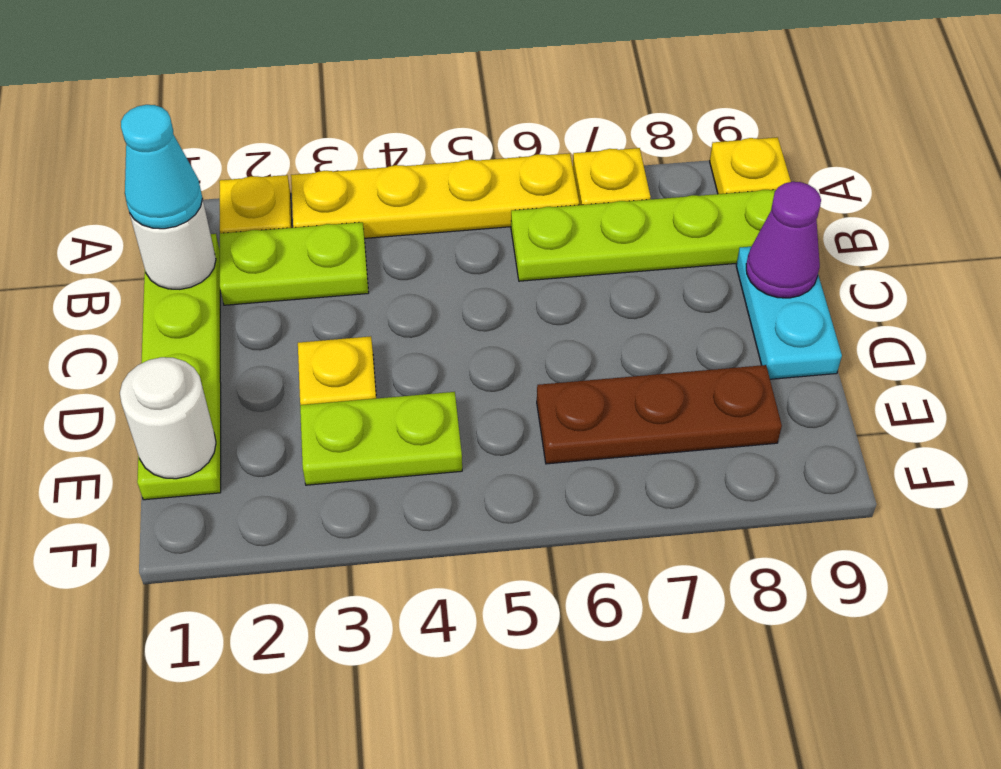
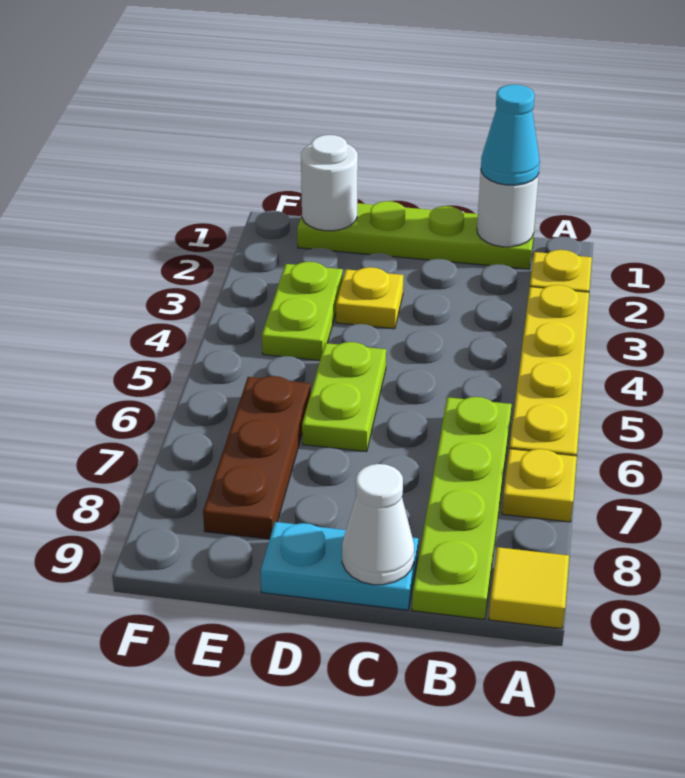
yellow plate A9 level 1 -> yellow tile A9 level 1
lime plate B2:B3 level 1 -> lime plate D5:D6 level 1
purple cone C9 level 2 -> white cone C9 level 2

